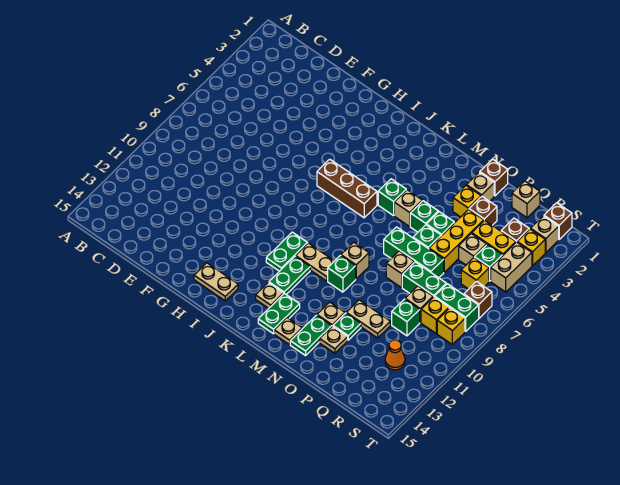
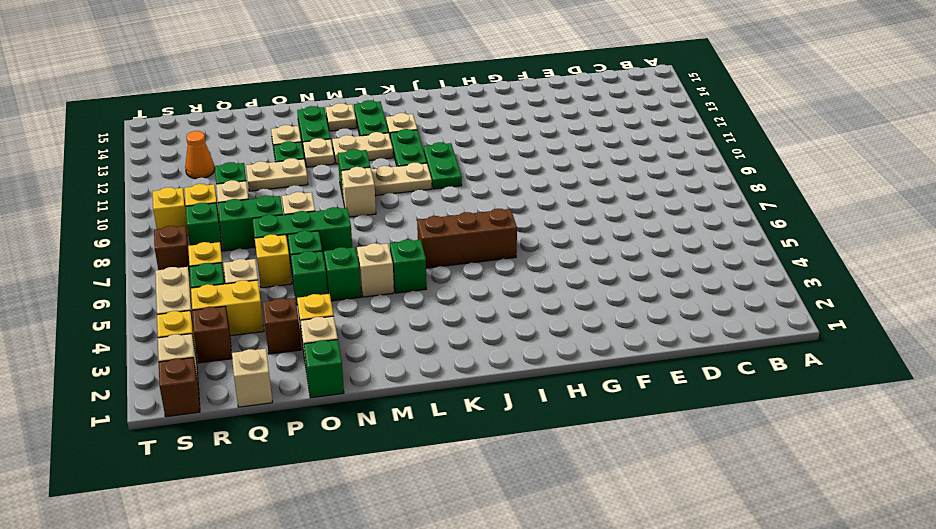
tan plate H14:I14 level 1 -> tan plate L12:M12 level 1
brown brick O1 level 1 -> green brick O1 level 1
yellow brick P4:P6 level 1 -> yellow brick P6 level 1
green brick R8:S8 level 1 -> green brick R8 level 1

